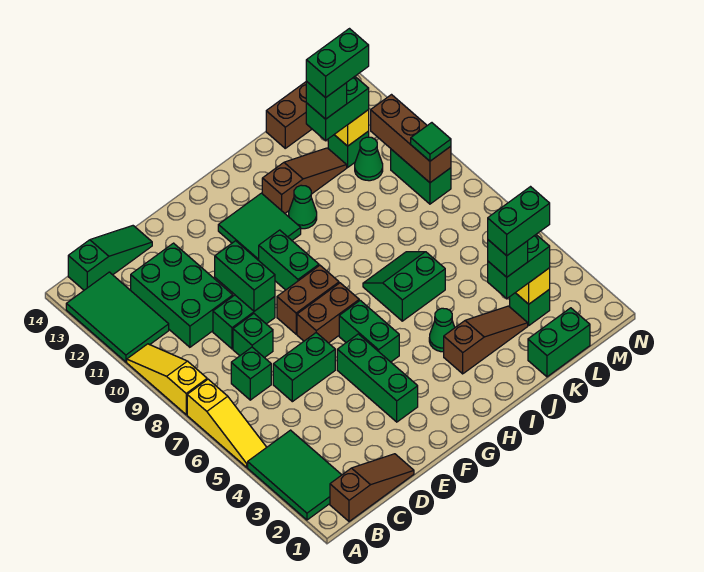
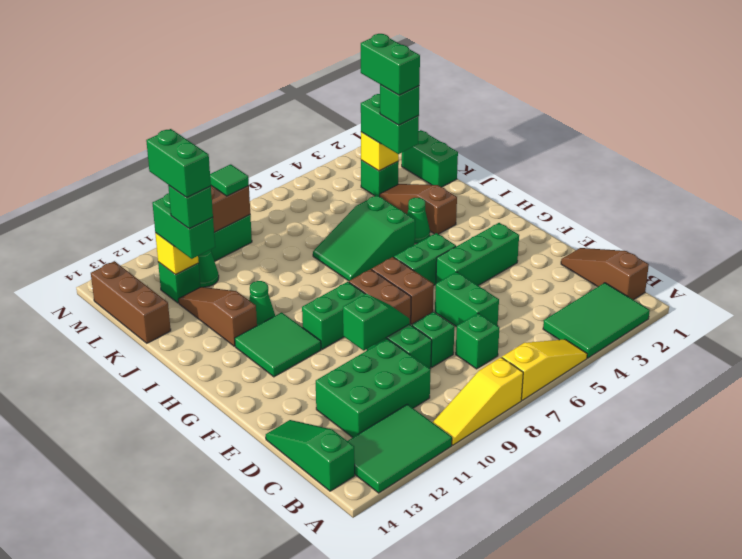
green brick E9:E10 level 2 -> green slope E9:E10 level 2 top 10
green slope I6:J7 level 1 top 6 -> green slope I5:J7 level 1 top 5

